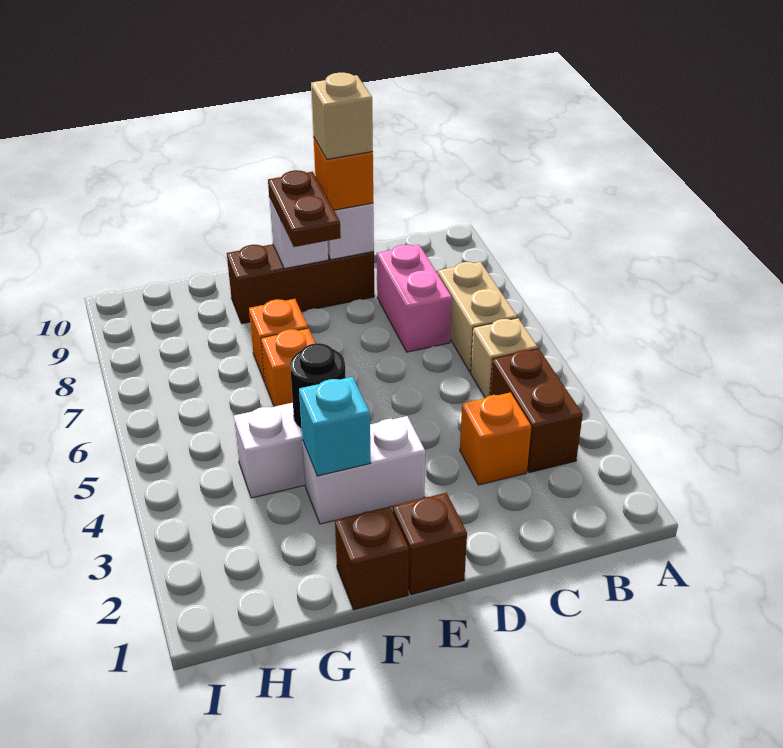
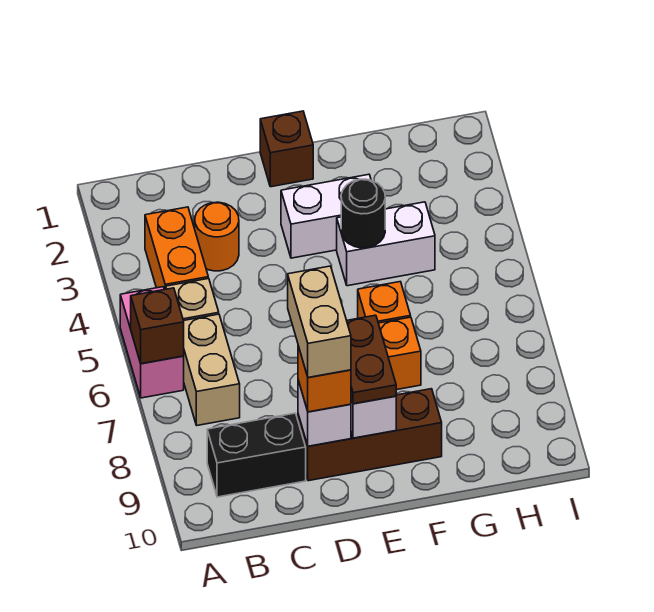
brown brick B3:B4 level 1 -> orange brick B3:B4 level 1
none -> black brick B9:C9 level 1
orange brick C3 level 1 -> orange round brick C3 level 1
pink brick C7:C8 level 1 -> pink brick A5:A6 level 1
tan brick D9 level 4 -> tan brick D8:D9 level 4
brown brick F1 level 1 -> brown brick A6 level 2
cyan brick F3 level 2 -> none

